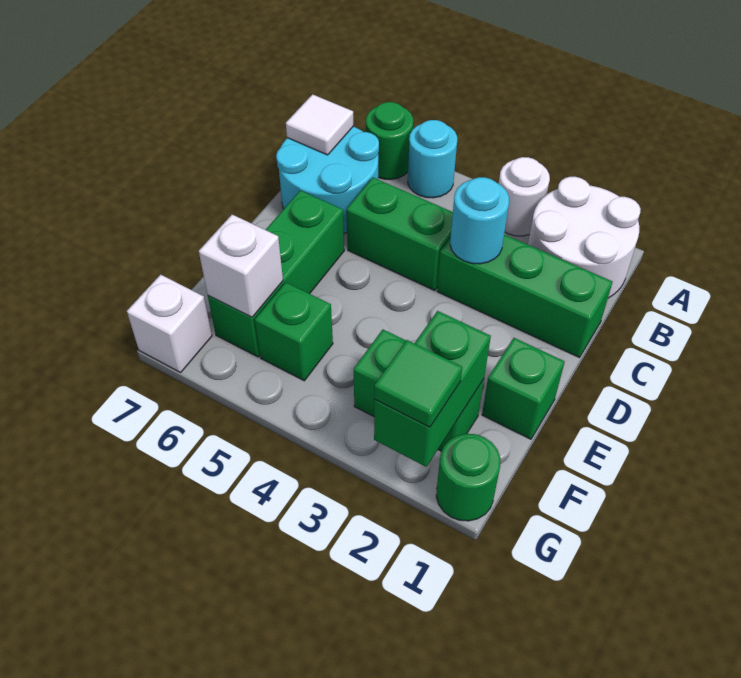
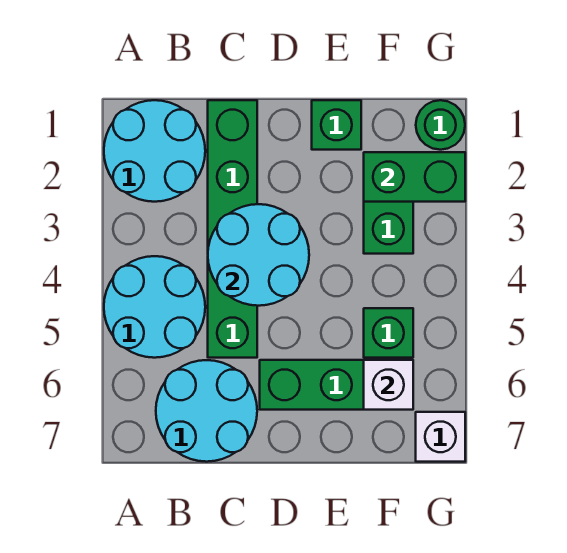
white round brick A1:B2 level 1 -> cyan round brick A1:B2 level 1
white round brick A3 level 1 -> none
cyan round brick A5 level 1 -> cyan round brick A4:B5 level 1
green round brick A6 level 1 -> none
white tile B7 level 2 -> none
cyan round brick C3 level 2 -> cyan round brick C3:D4 level 2
green tile G2 level 3 -> none

